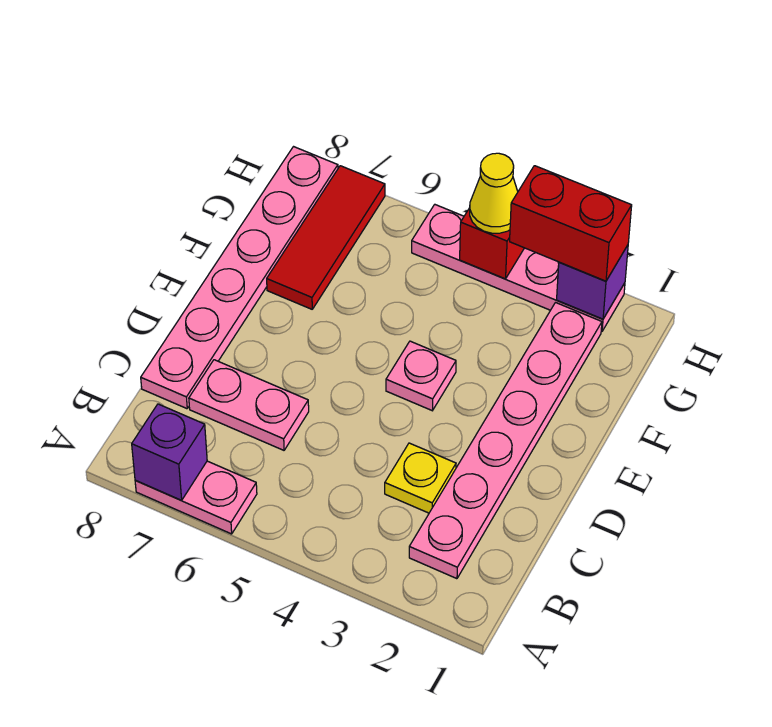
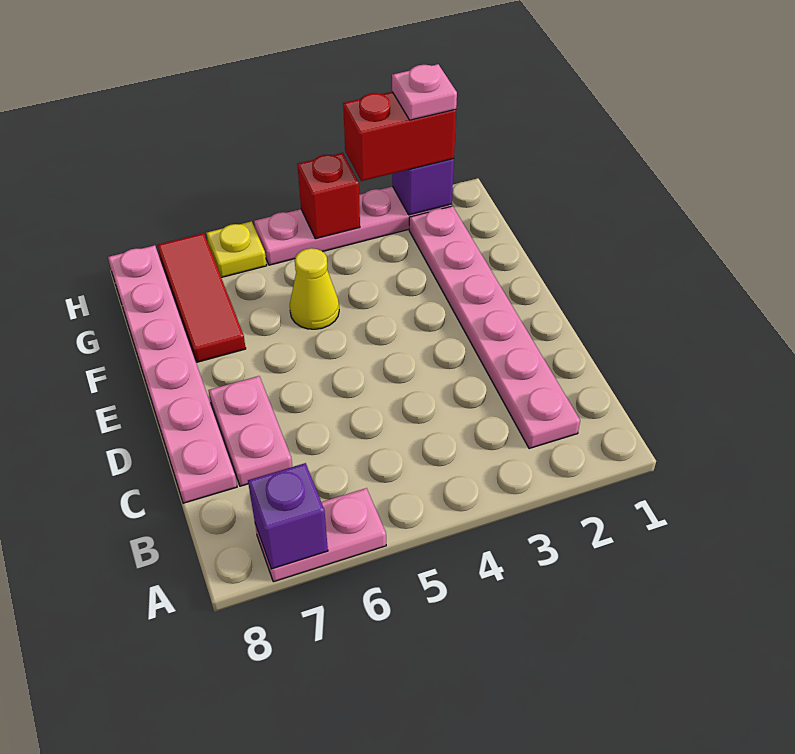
yellow plate C3 level 1 -> yellow plate H6 level 1
pink plate C6:C7 level 1 -> pink plate C7:D7 level 1
pink plate E4 level 1 -> pink plate H2 level 4
yellow cone H4 level 3 -> yellow cone F5 level 1

